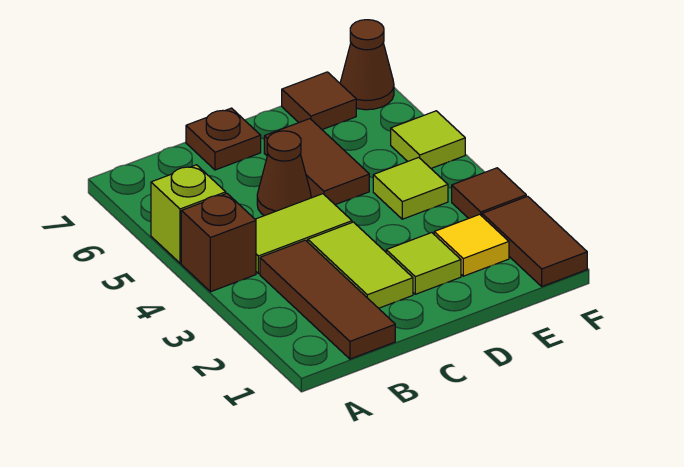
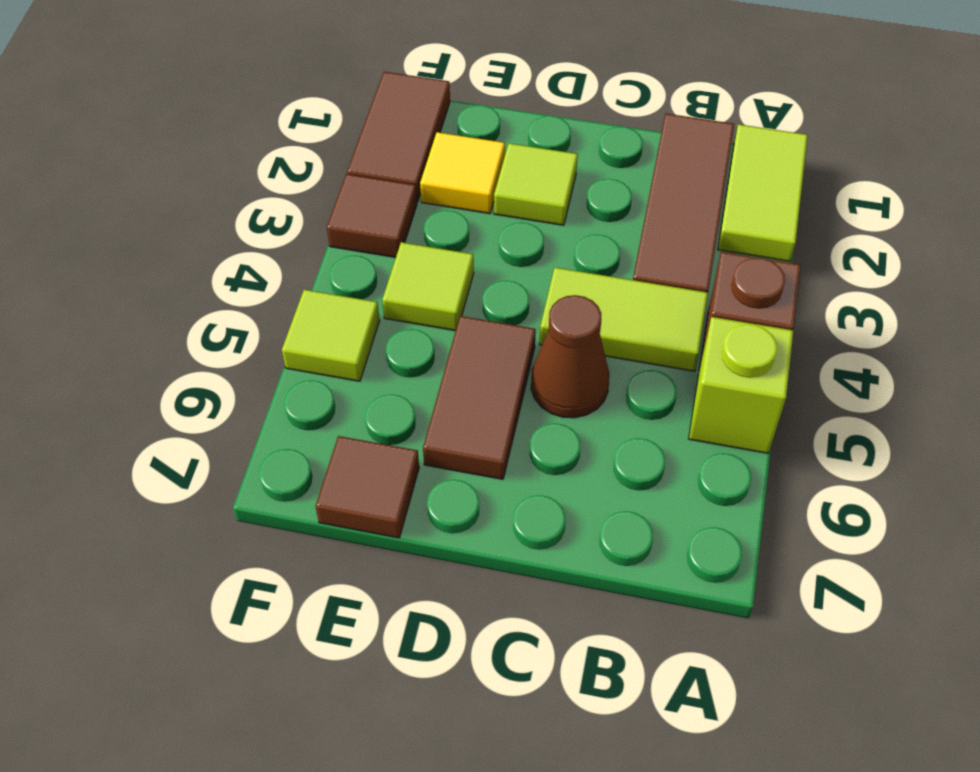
lime tile C2:C3 level 1 -> lime tile A1:A2 level 1
brown plate C7 level 1 -> none
brown cone F7 level 1 -> none

